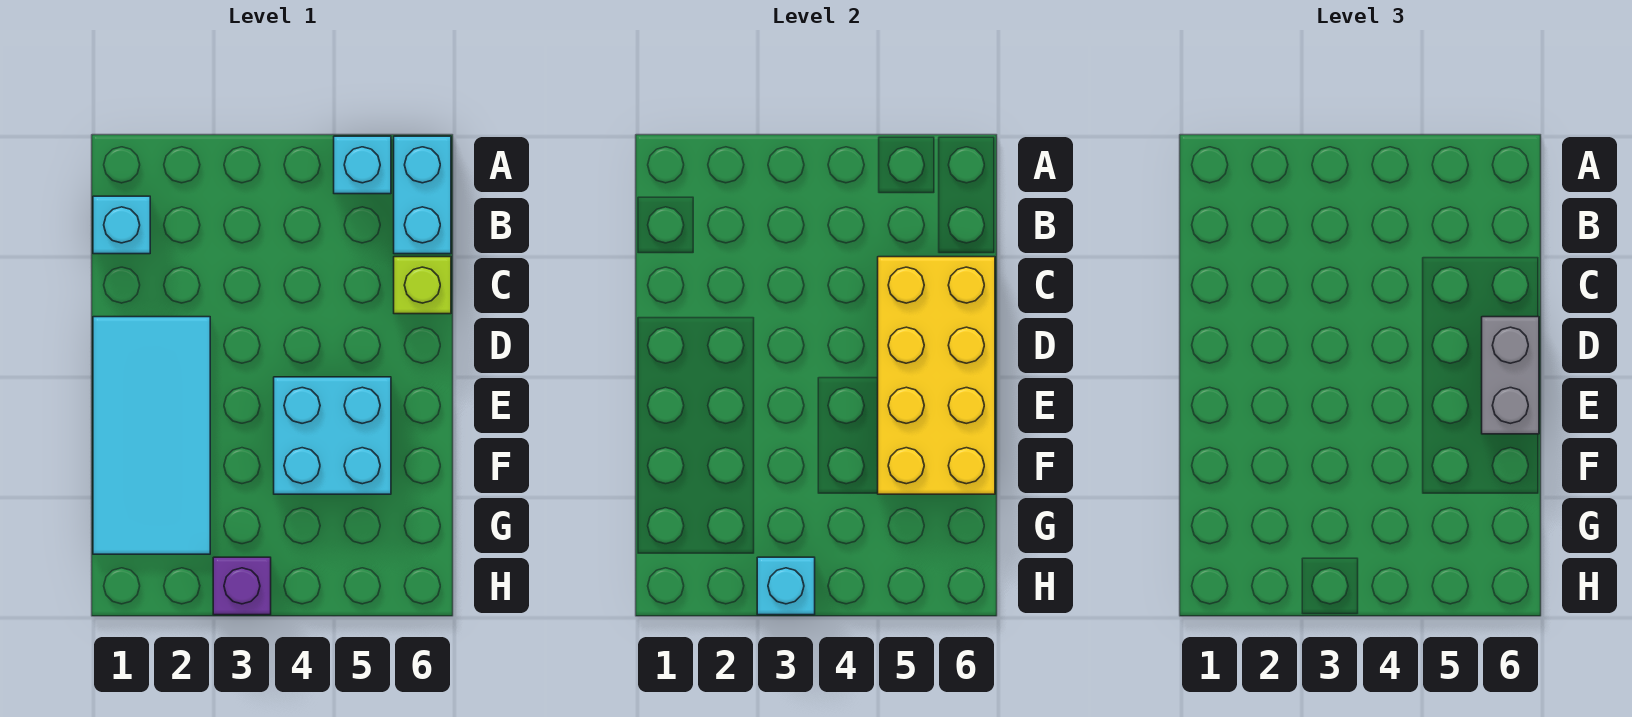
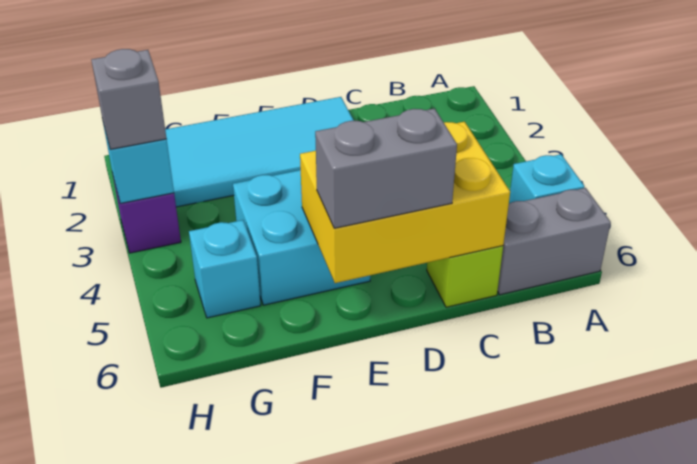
cyan brick A6:B6 level 1 -> grey brick A6:B6 level 1
cyan brick B1 level 1 -> cyan brick G5 level 1
yellow brick C5:F6 level 2 -> yellow brick C5:E6 level 2
none -> grey brick H3 level 3

